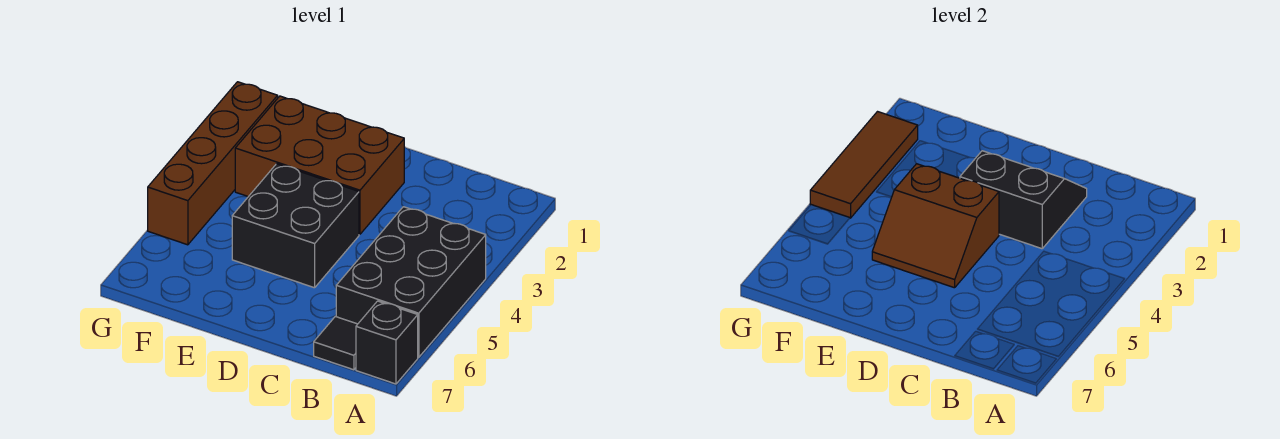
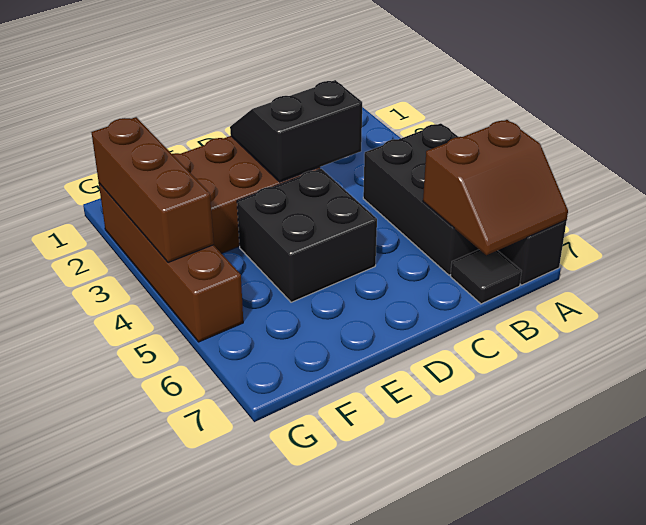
brown slope D4:E5 level 2 top 4 -> brown slope A6:B7 level 2 top 6
brown tile G2:G4 level 2 -> brown brick G2:G4 level 2

